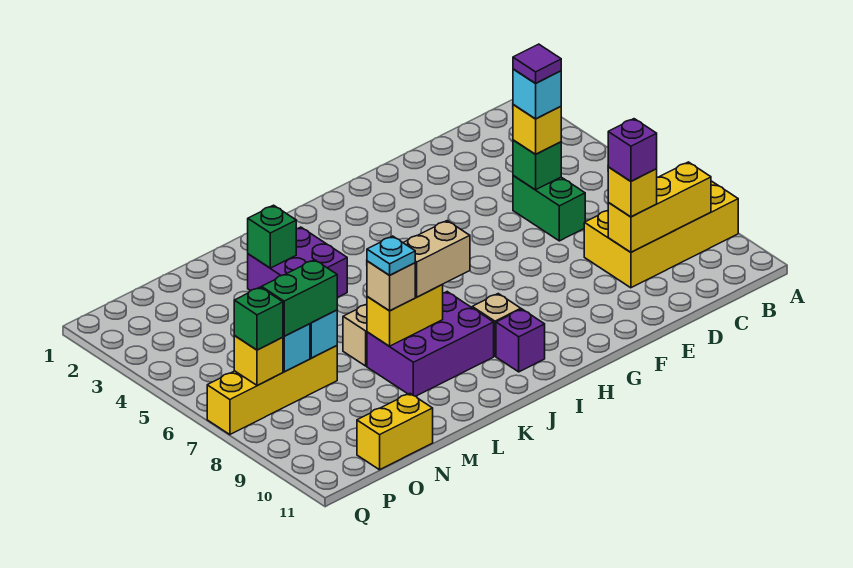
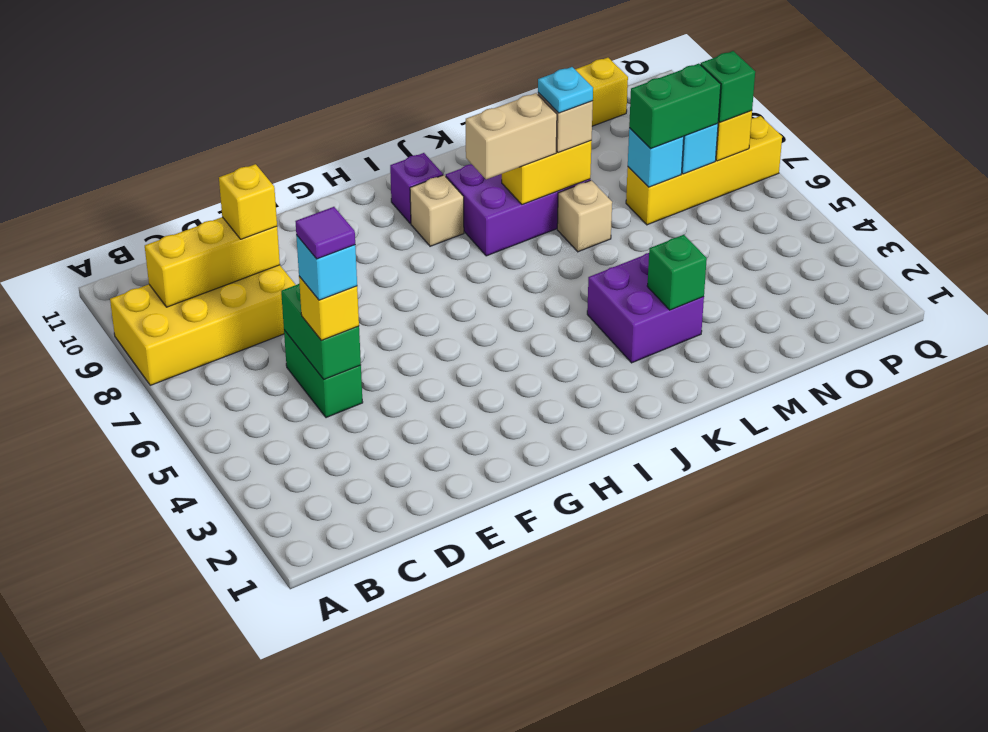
green brick D5 level 2 -> green brick D5:D6 level 2
purple brick D9 level 4 -> none

